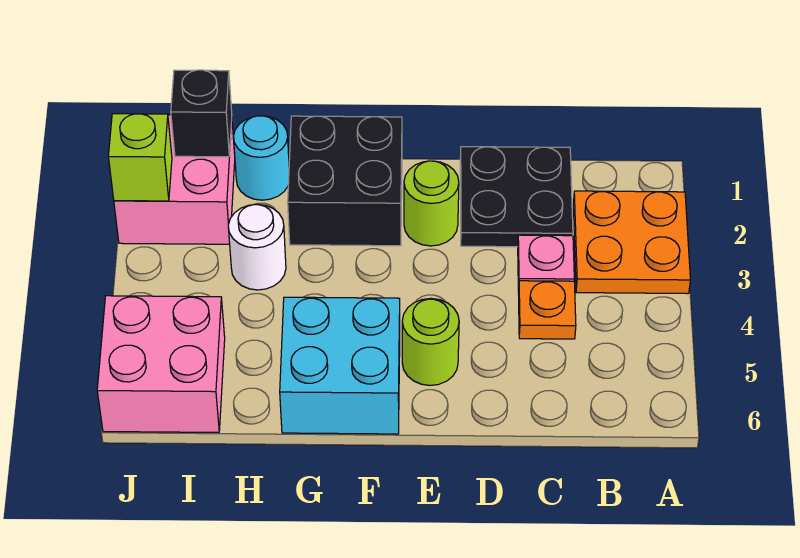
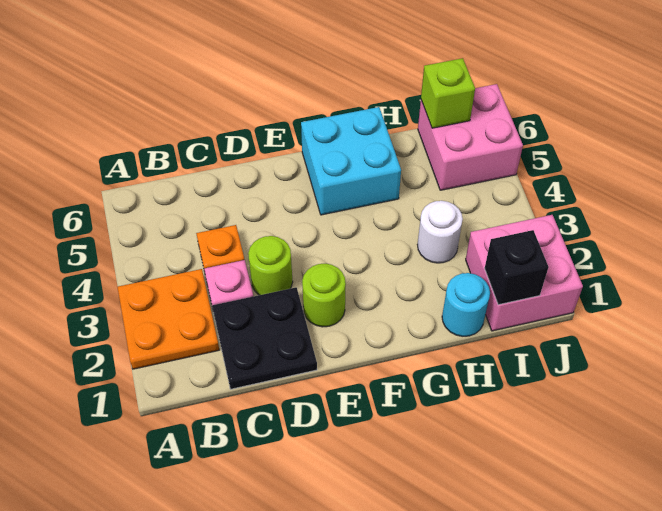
lime round brick E5 level 1 -> lime round brick D3 level 1
black brick F1:G2 level 1 -> none
lime brick J2 level 2 -> lime brick I6 level 2

